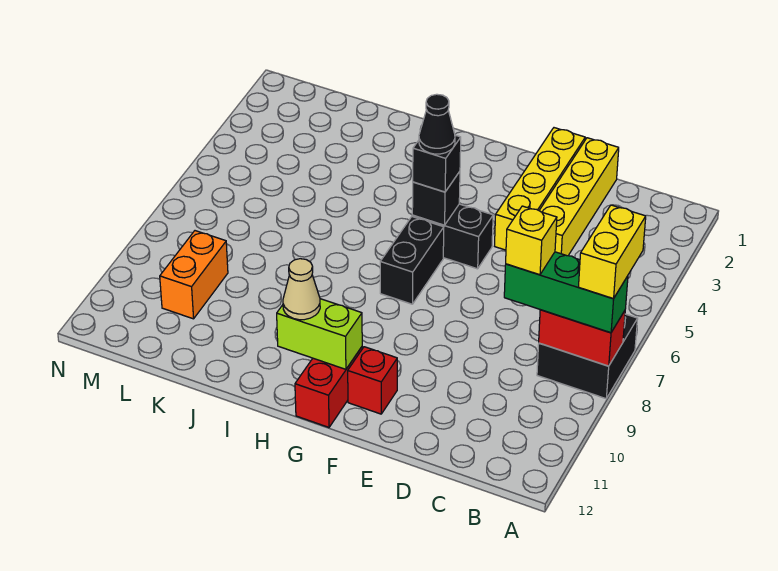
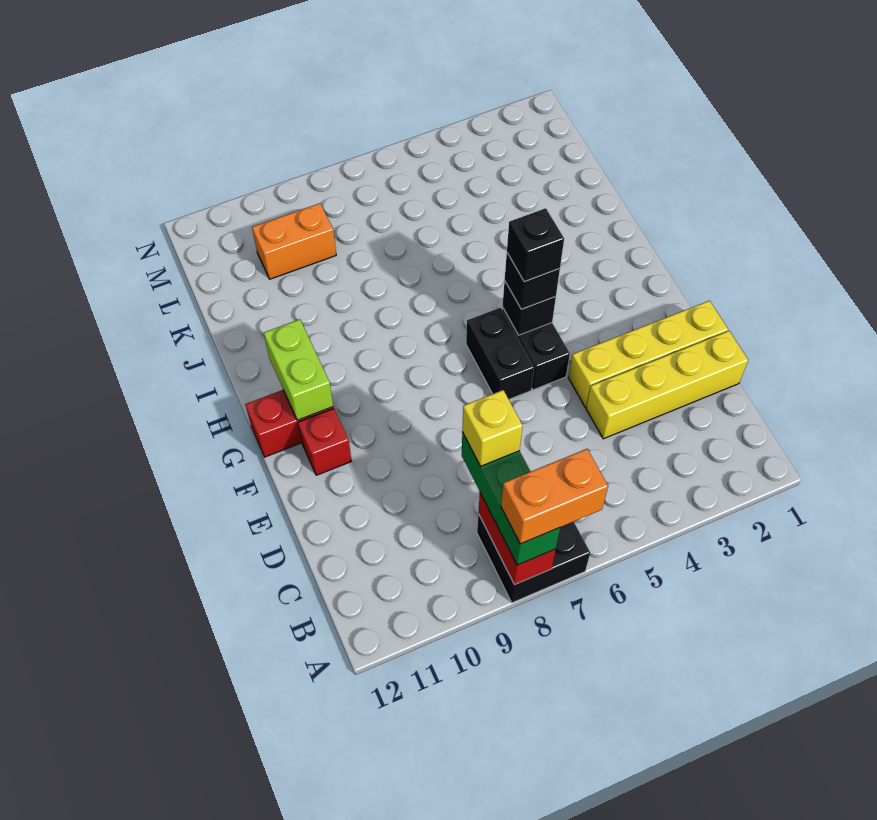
yellow brick A7:A8 level 4 -> orange brick A7:A8 level 4
black cone G5 level 4 -> black brick G5 level 4
black brick G6:G7 level 1 -> black brick F6:G6 level 1
tan cone H11 level 3 -> none

